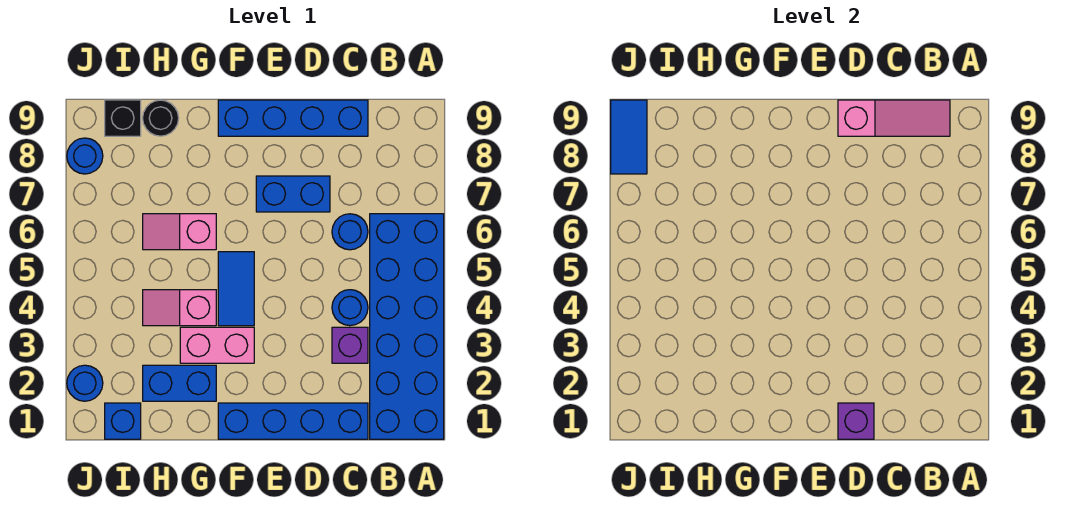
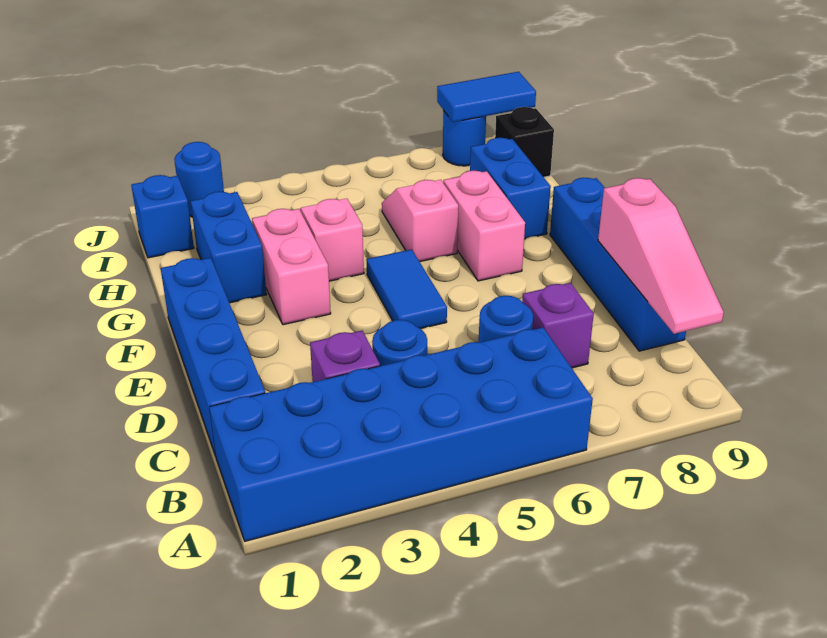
purple brick D1 level 2 -> purple brick C7 level 1
blue brick D7:E7 level 1 -> blue brick G8:H8 level 1
blue tile F4:F5 level 1 -> blue tile E5:F5 level 1
none -> pink brick F7:G7 level 1
black round brick H9 level 1 -> none

